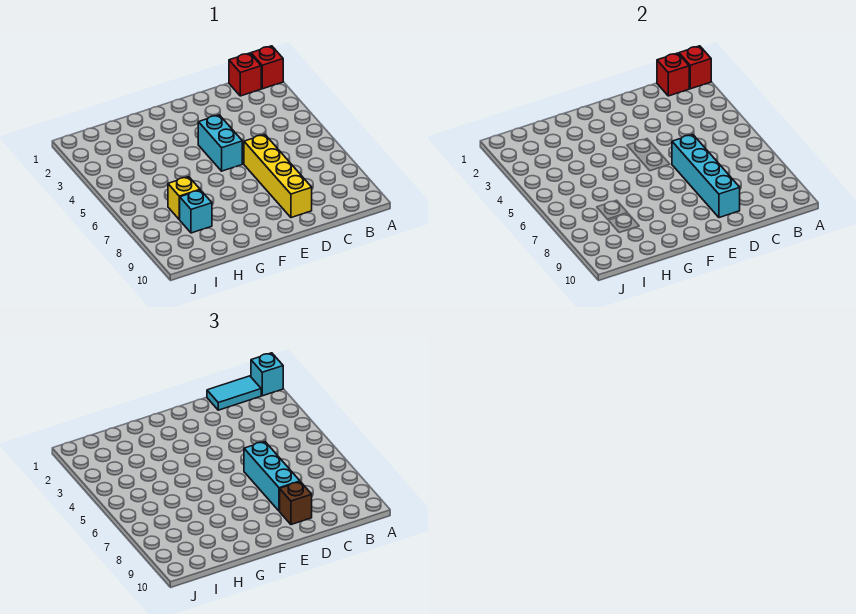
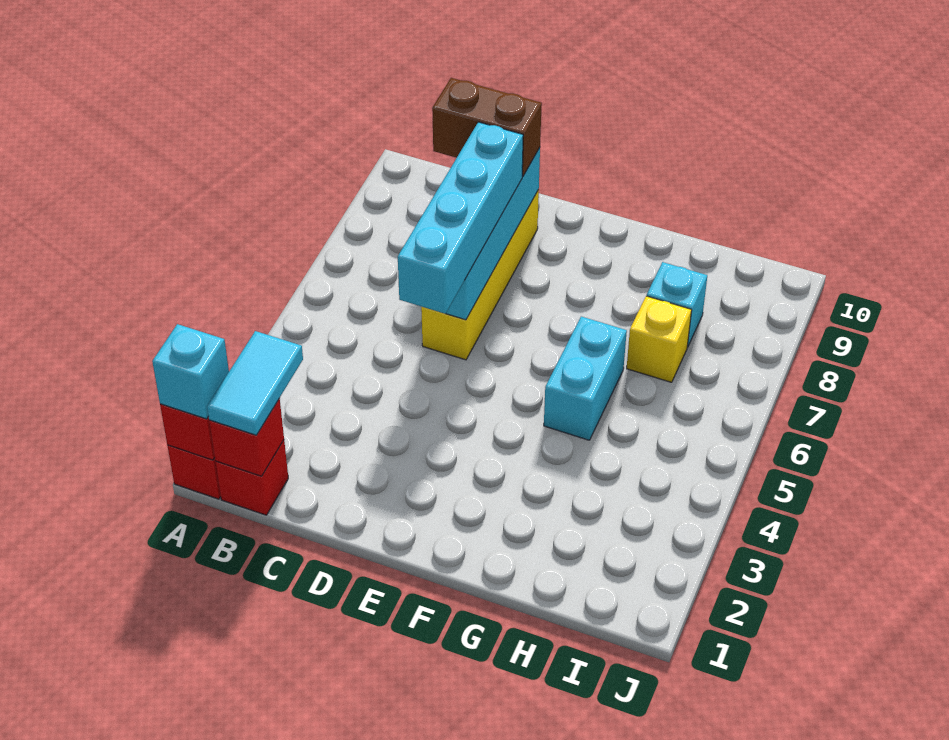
cyan tile B1:C1 level 3 -> cyan tile B1:B2 level 3
cyan brick D6:D8 level 3 -> cyan brick D5:D8 level 3
brown brick D9 level 3 -> brown brick C9:D9 level 3
cyan brick E4:E5 level 1 -> cyan brick G5:G6 level 1

